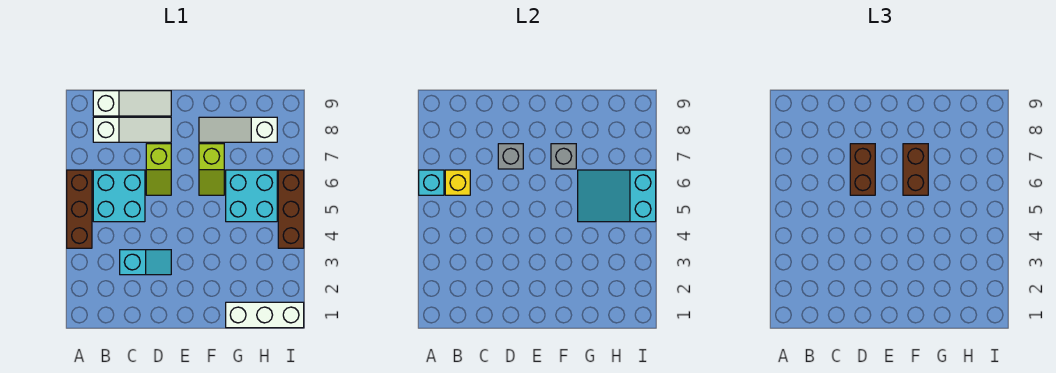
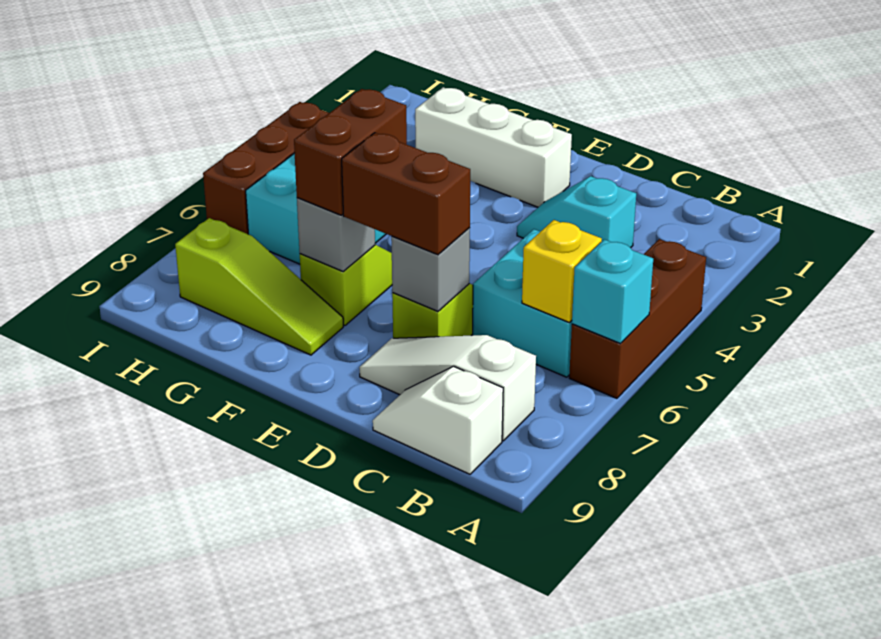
white slope B9:D9 level 1 top B -> white slope B9:C9 level 1 top B
brown brick D6:D7 level 3 -> brown brick D7:E7 level 3
white slope F8:H8 level 1 top H -> lime slope F8:H8 level 1 top H
white brick G1:I1 level 1 -> white brick E2:G2 level 1
cyan slope G5:I6 level 2 top I -> none

